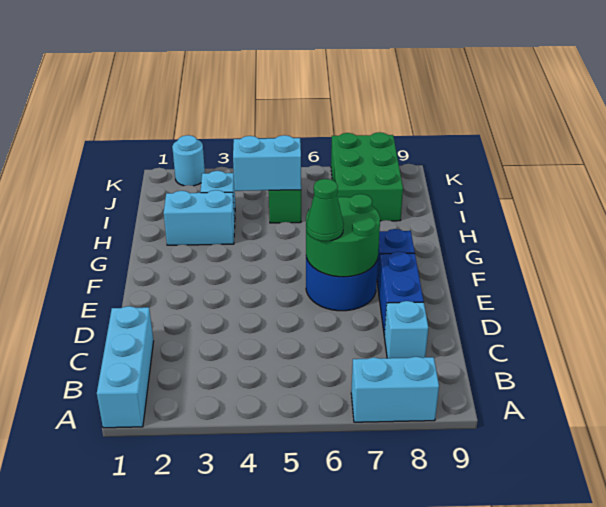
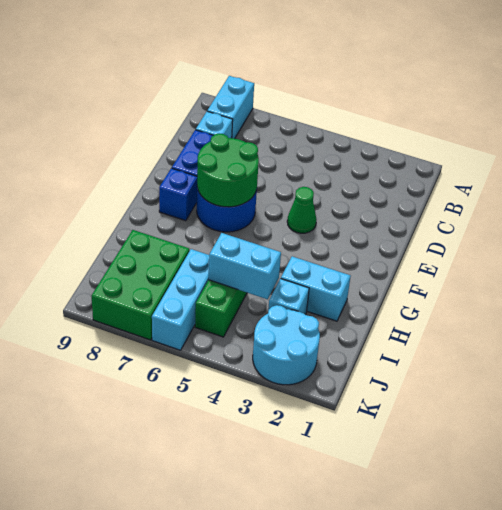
cyan brick A1:C1 level 1 -> cyan brick I6:K6 level 1
cyan brick A7:A8 level 1 -> cyan brick A8:B8 level 1
green cone E6 level 3 -> green cone E4 level 1
cyan round brick K2 level 1 -> cyan round brick J2:K3 level 1

